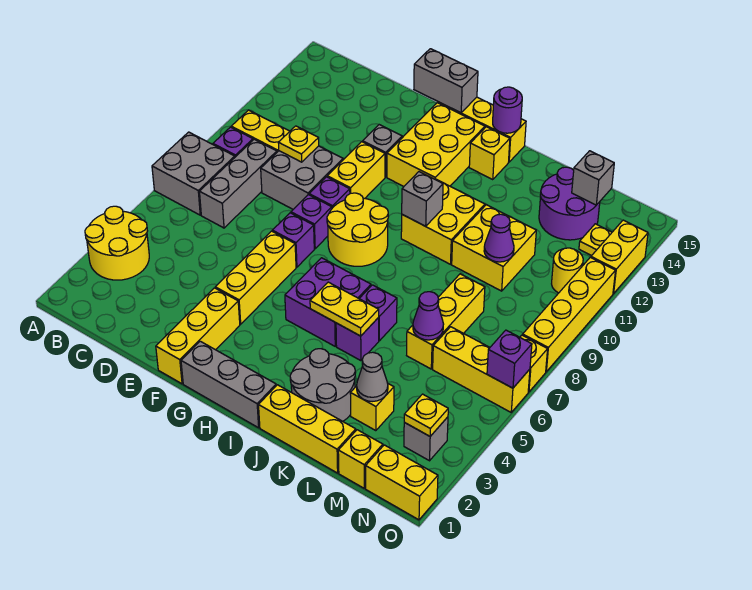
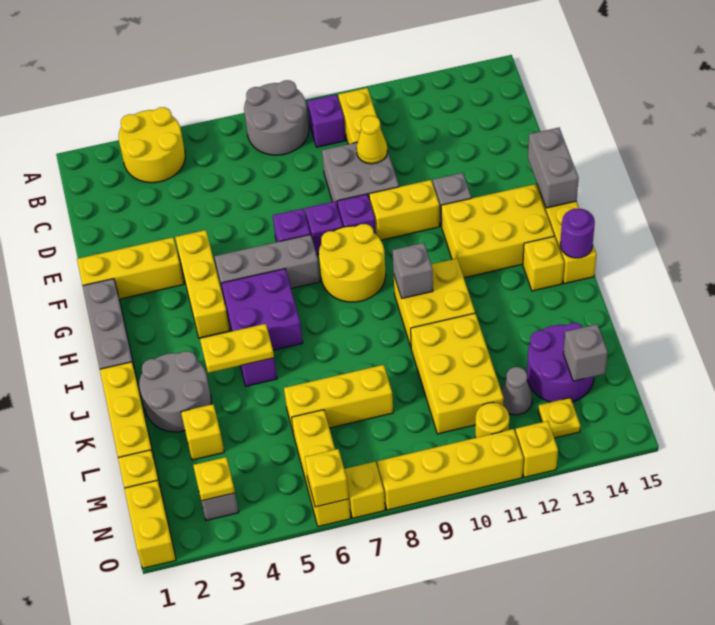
grey brick A7:B8 level 1 -> grey round brick A7:B8 level 1
grey brick C7:C9 level 1 -> grey brick G5:G7 level 1
yellow plate D10 level 2 -> yellow cone D10 level 2
yellow brick F4:F6 level 1 -> yellow brick F4:H4 level 1
yellow plate I5:J5 level 2 -> yellow plate J4:J5 level 2
purple brick J6 level 1 -> none
yellow brick K10:L11 level 1 -> yellow brick K10:M11 level 1
grey cone L3 level 2 -> grey cone M12 level 1
purple cone L6 level 2 -> none
purple cone L10 level 2 -> none
purple brick O6 level 2 -> yellow brick O6 level 2
yellow brick O12:O13 level 1 -> yellow brick O12 level 1

